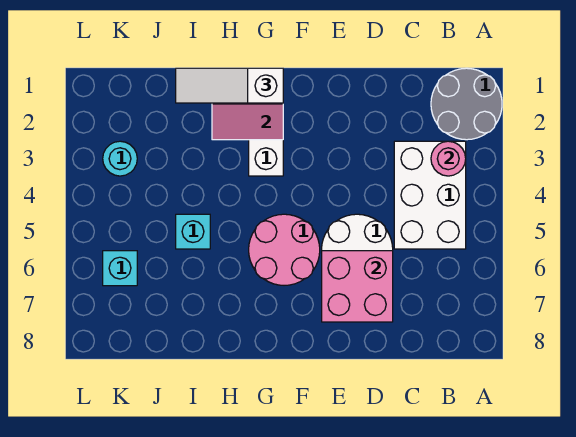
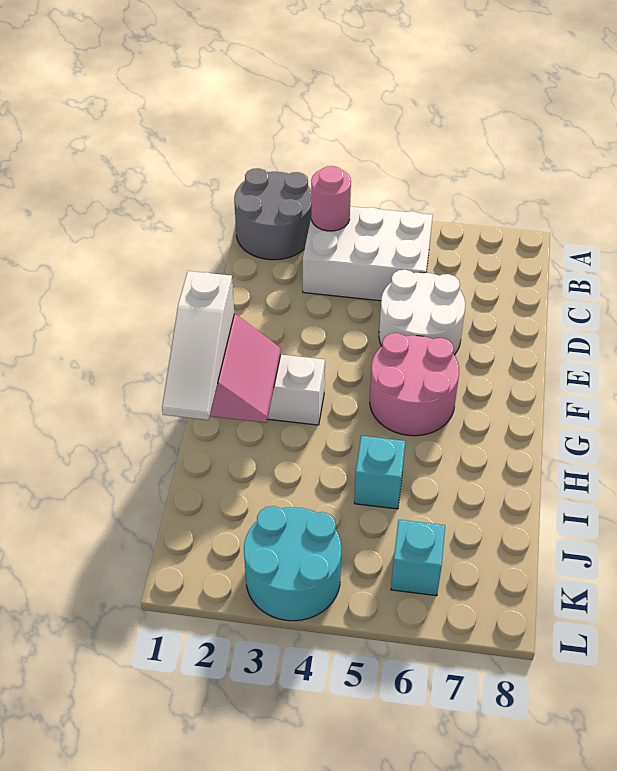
pink brick D6:E7 level 2 -> none
cyan round brick K3 level 1 -> cyan round brick K3:L4 level 1

